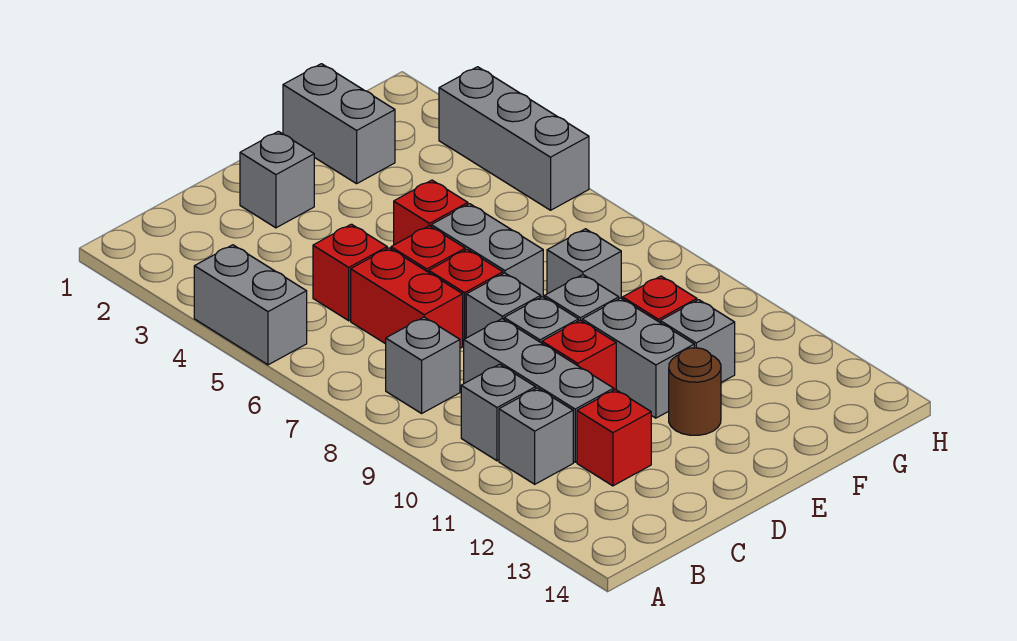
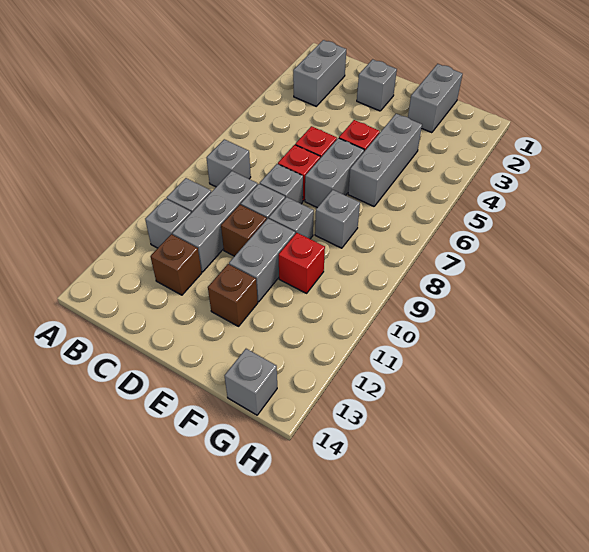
grey brick A4:A5 level 1 -> grey brick B2:B3 level 1
red brick C5 level 1 -> none
red brick C6:C7 level 1 -> none
red brick C12 level 1 -> brown brick C12 level 1
red brick D10 level 1 -> brown brick D10 level 1
brown round brick E12 level 1 -> brown brick E12 level 1
grey brick F11 level 1 -> grey brick G14 level 1
grey brick H3:H5 level 1 -> grey brick F4:F6 level 1

